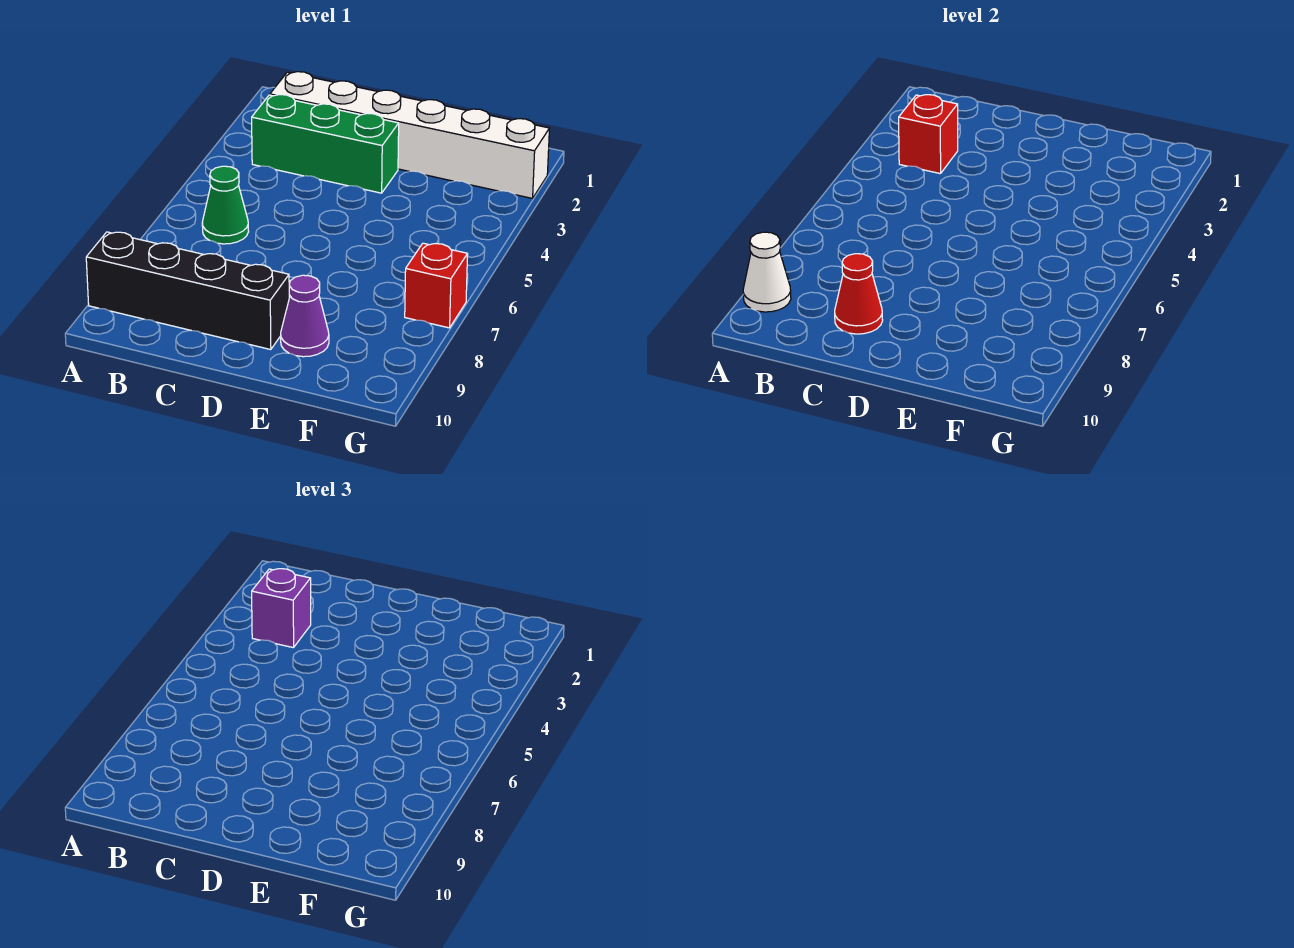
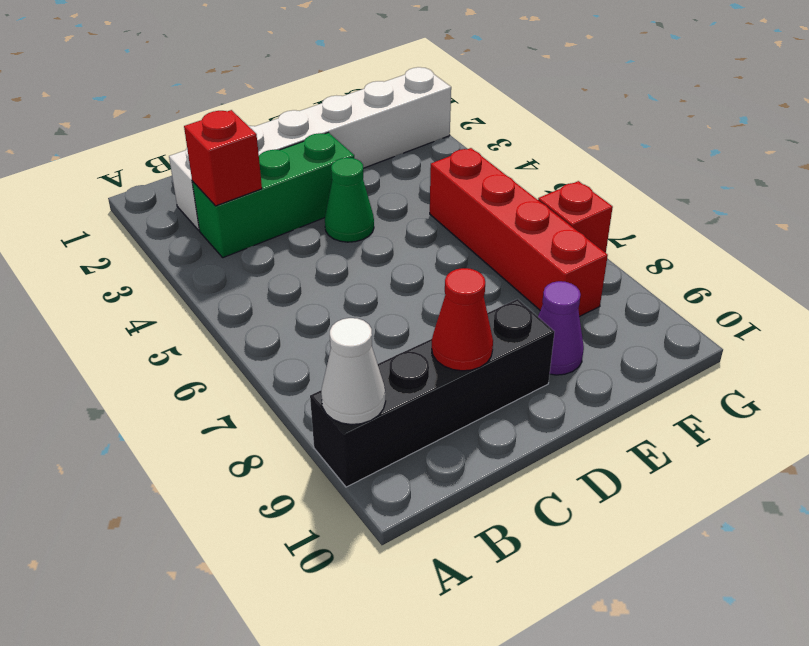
purple brick B3 level 3 -> none
green cone B6 level 1 -> green cone D4 level 1
none -> red brick F5:F8 level 1

